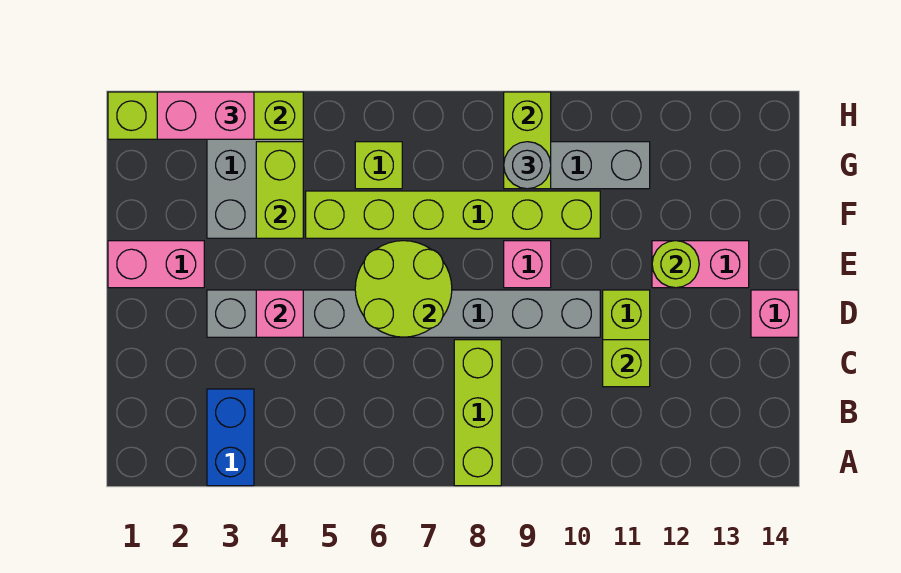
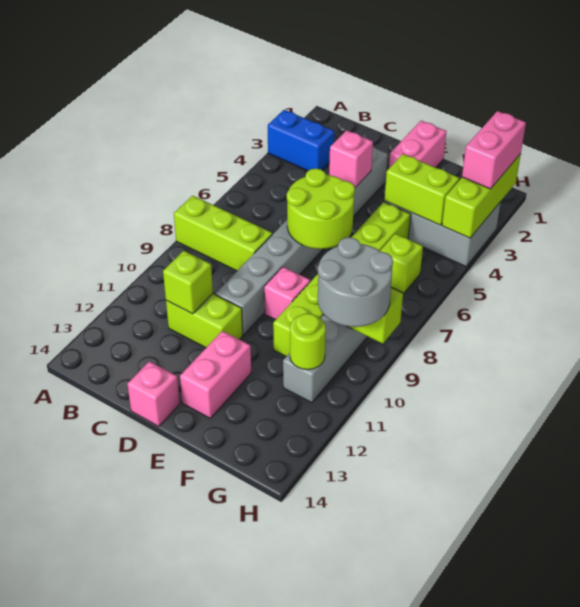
lime round brick E12 level 2 -> lime round brick G11 level 2
grey round brick G9 level 3 -> grey round brick G9:H10 level 3
lime brick H1:H4 level 2 -> lime brick H2:H4 level 2

